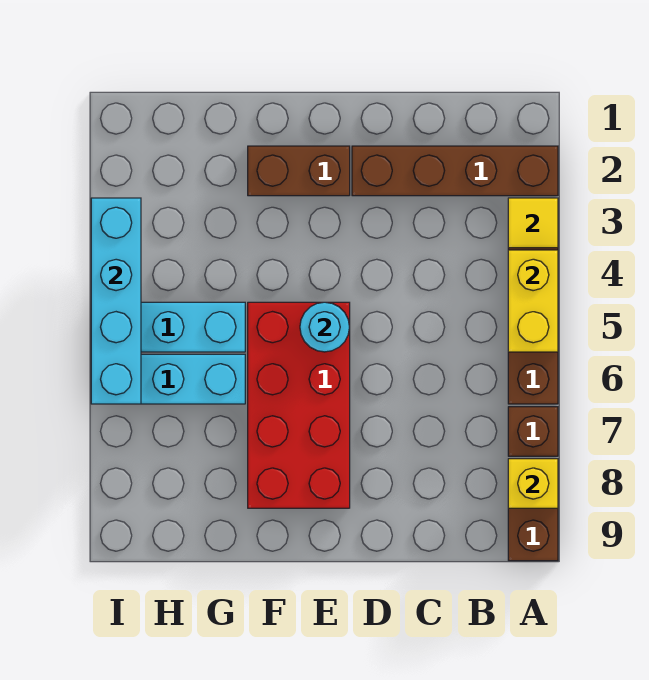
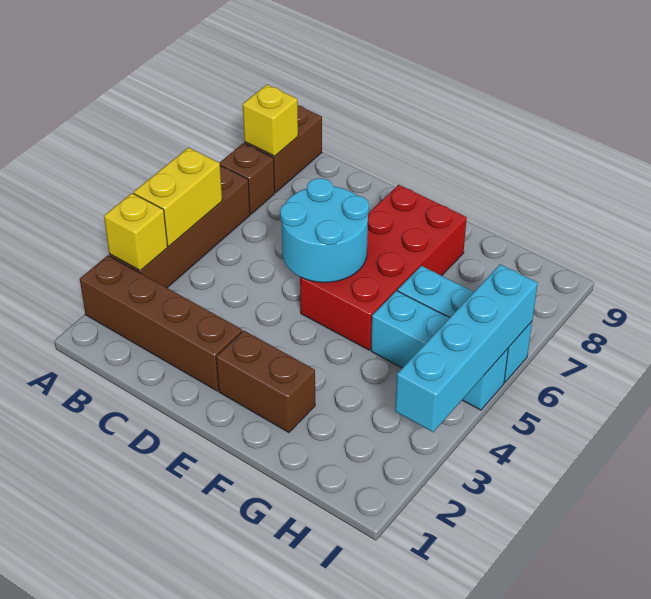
yellow tile A3 level 2 -> yellow brick A3 level 2
cyan round brick E5 level 2 -> cyan round brick D5:E6 level 2

